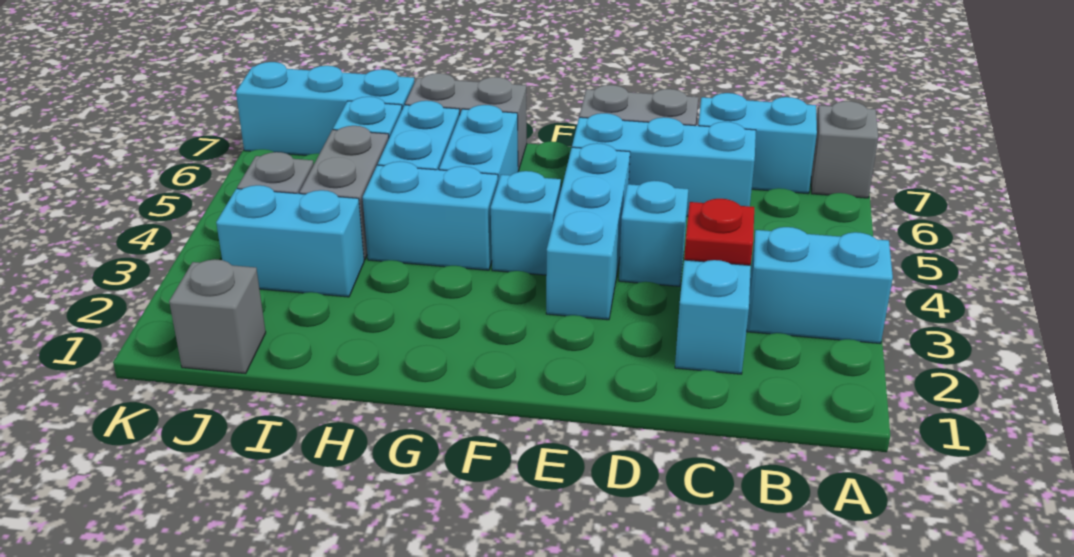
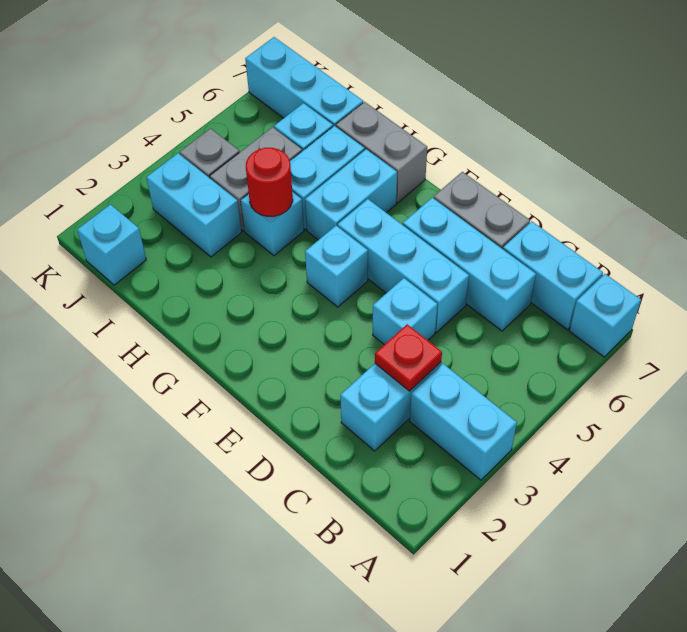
grey brick A7 level 1 -> cyan brick A7 level 1
cyan brick E3:E5 level 1 -> cyan brick D5:F5 level 1
cyan brick G4:H4 level 1 -> cyan brick H4 level 1
none -> red round brick H4 level 2
grey brick J1 level 1 -> cyan brick J1 level 1

